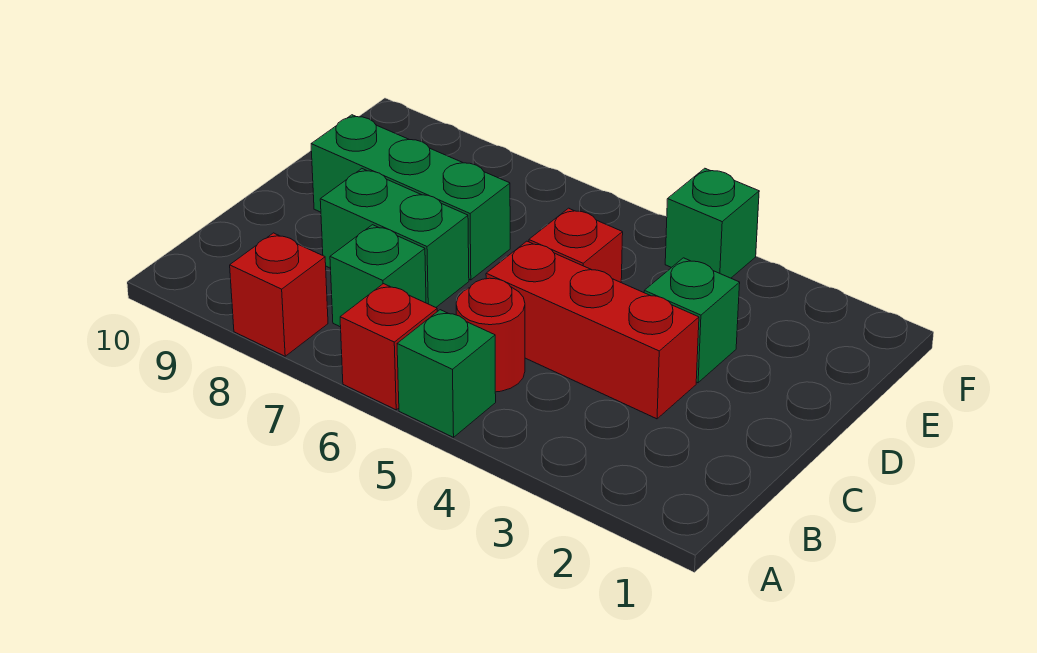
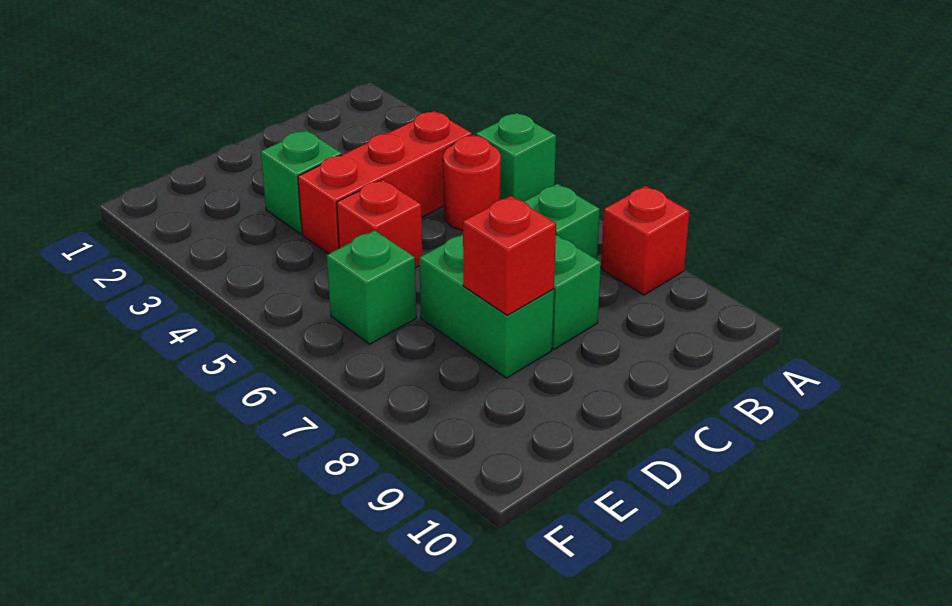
red brick A6 level 1 -> red brick D8 level 2
red brick C3:C5 level 1 -> red brick B4:D4 level 1
green brick D7:D9 level 1 -> green brick D7:D8 level 1
green brick F4 level 1 -> green brick E6 level 1

